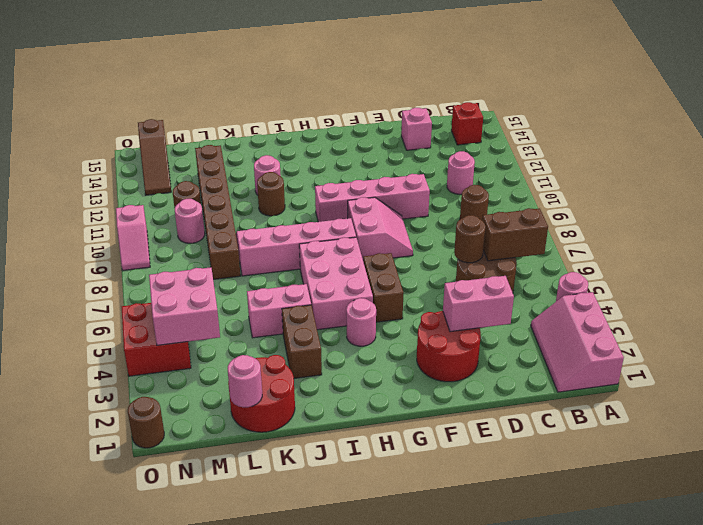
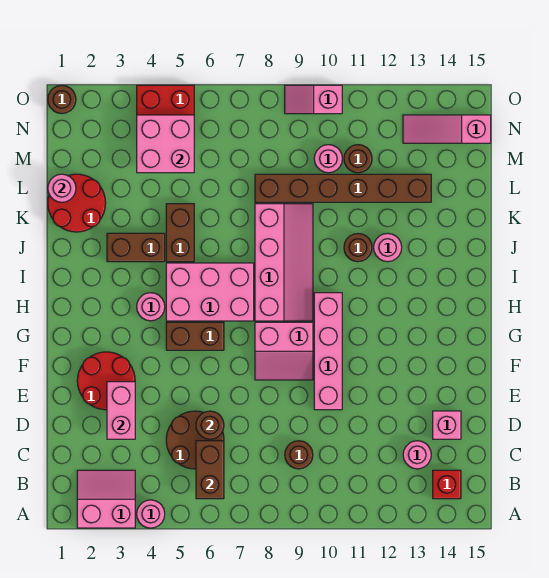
pink slope A1:B3 level 1 top A -> pink slope A2:B3 level 1 top A
pink round brick C11 level 1 -> pink round brick C13 level 1
pink brick J5:K5 level 1 -> brown brick J5:K5 level 1
brown slope N13:N15 level 1 top 15 -> pink slope N13:N15 level 1 top 15

